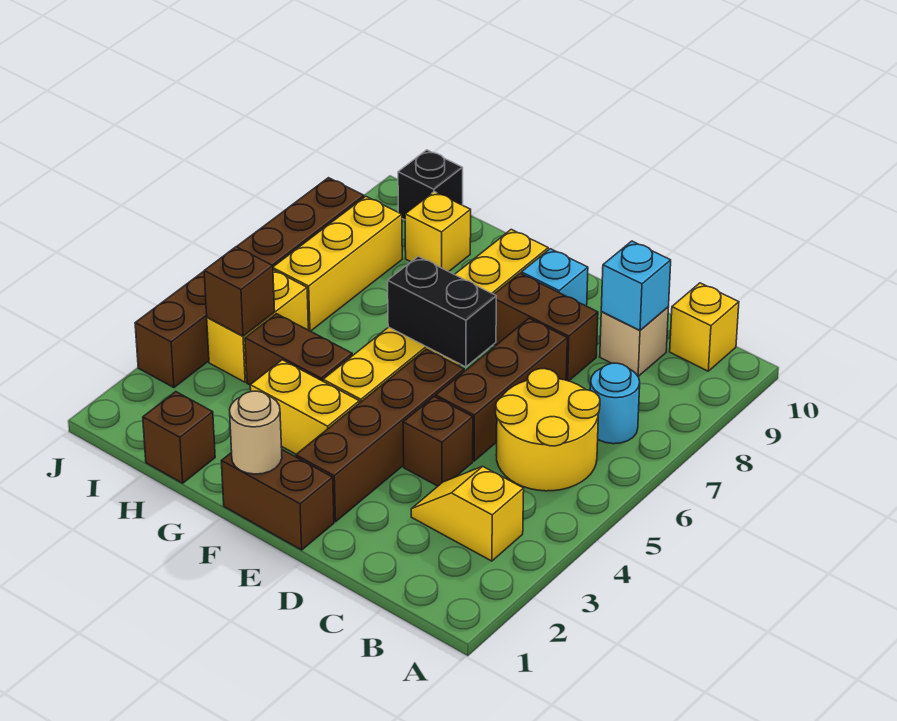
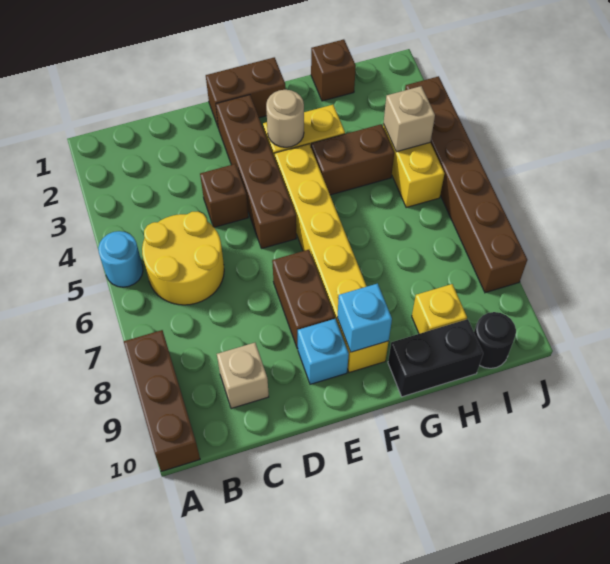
yellow slope B3:C3 level 1 top B -> none
cyan round brick B7 level 1 -> cyan round brick A5 level 1
yellow brick B10 level 1 -> none
cyan brick C9 level 2 -> cyan brick F9 level 2
brown brick D5:D7 level 1 -> brown brick A8:A10 level 1
brown brick D8:E8 level 1 -> brown brick E7:E8 level 1
black brick E6:F6 level 2 -> black brick G10:H10 level 1
tan round brick F1 level 2 -> tan round brick F3 level 2
brown brick I4 level 2 -> tan brick I4 level 2
yellow brick I6:I8 level 1 -> none
black brick I10 level 1 -> black round brick I10 level 1

